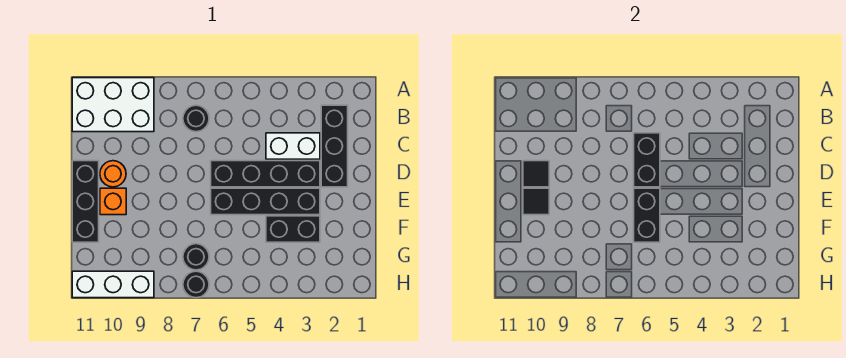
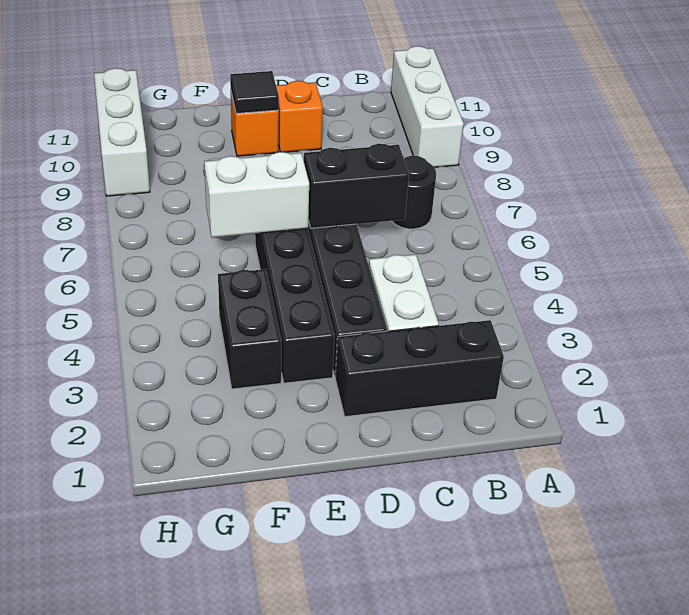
white brick A9:B11 level 1 -> white brick A9:A11 level 1
orange round brick D10 level 1 -> orange brick D10 level 1
black tile D10 level 2 -> none
black brick D11:F11 level 1 -> none
black brick E6:F6 level 2 -> white brick E6:F6 level 2
black round brick G7 level 1 -> none
black round brick H7 level 1 -> none

